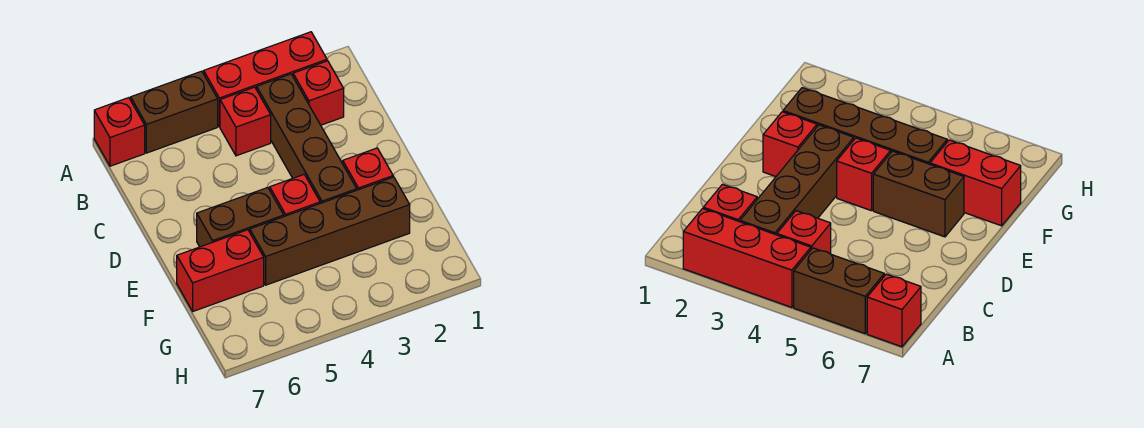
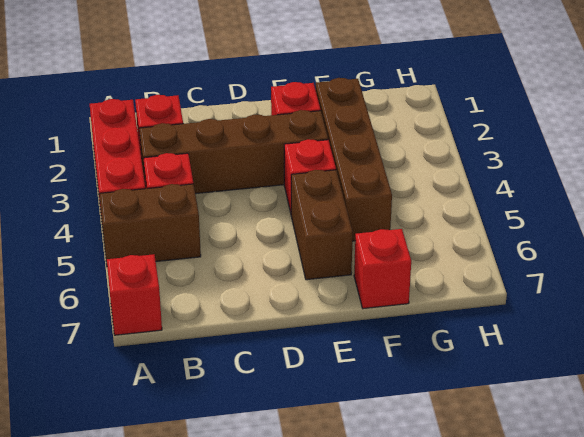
brown brick A5:A6 level 1 -> brown brick A5:B5 level 1
red brick F6:F7 level 1 -> red brick F7 level 1

